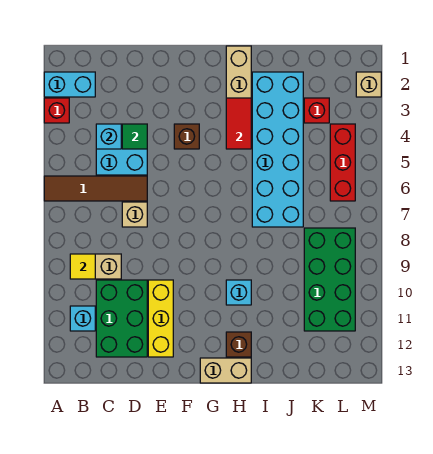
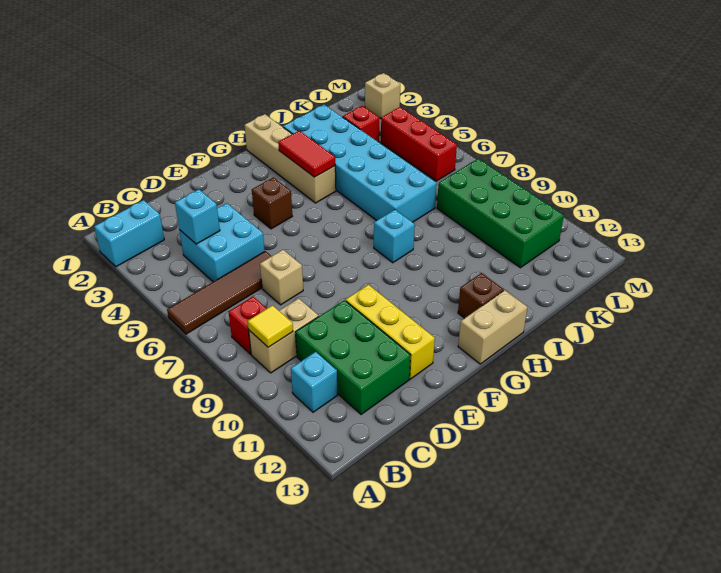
red brick A3 level 1 -> red brick B8 level 1
green tile D4 level 2 -> none
cyan brick H10 level 1 -> cyan brick H8 level 1

